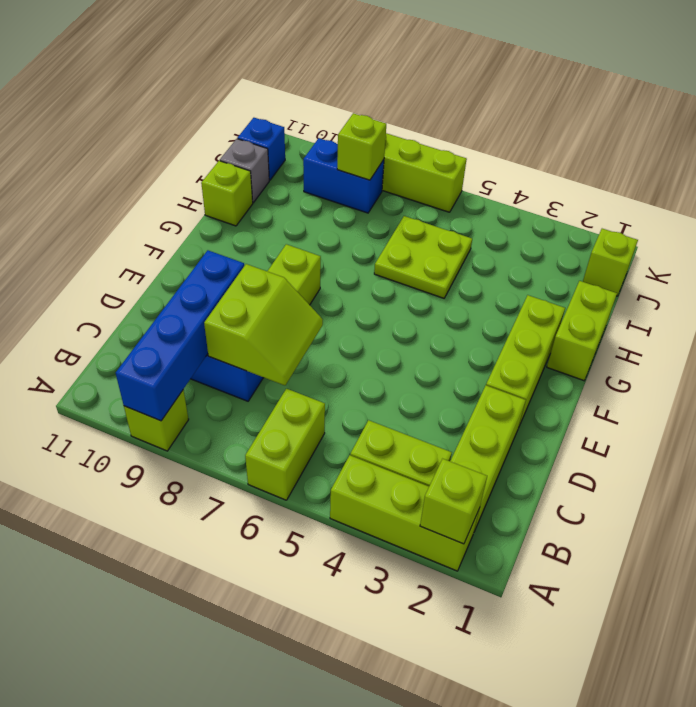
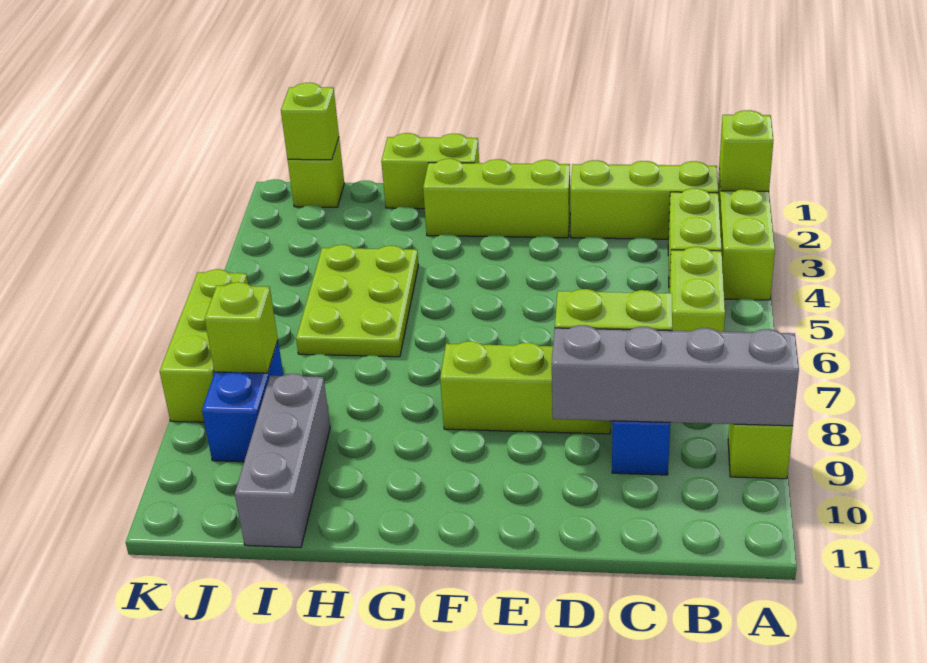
lime brick A6:B6 level 1 -> lime brick B5:B6 level 1
blue brick A9:D9 level 2 -> grey brick A9:D9 level 2
lime plate H5:I6 level 1 -> lime plate H4:I6 level 1
lime brick H11 level 1 -> lime brick J1 level 2
grey brick I11 level 1 -> grey brick I9:I11 level 1
blue brick J11 level 1 -> none

